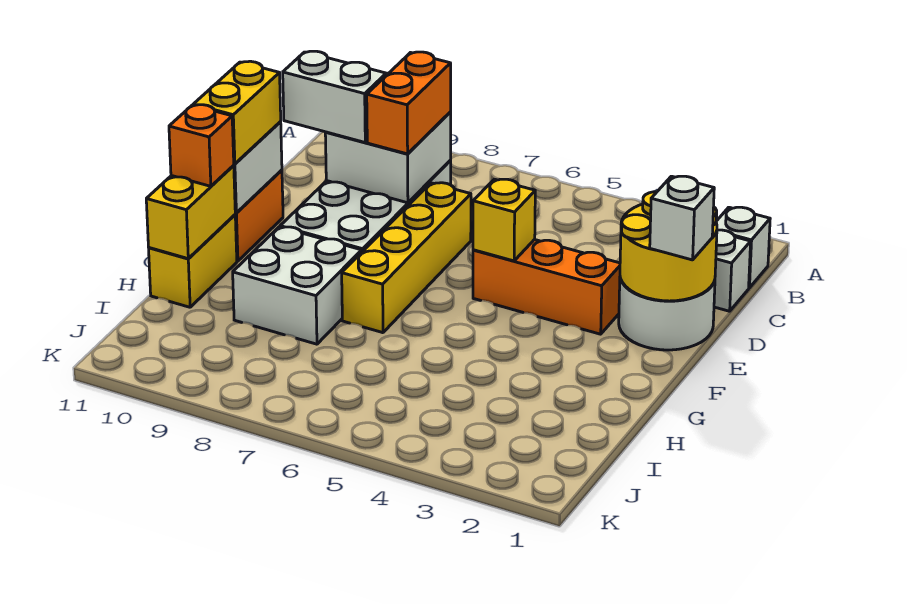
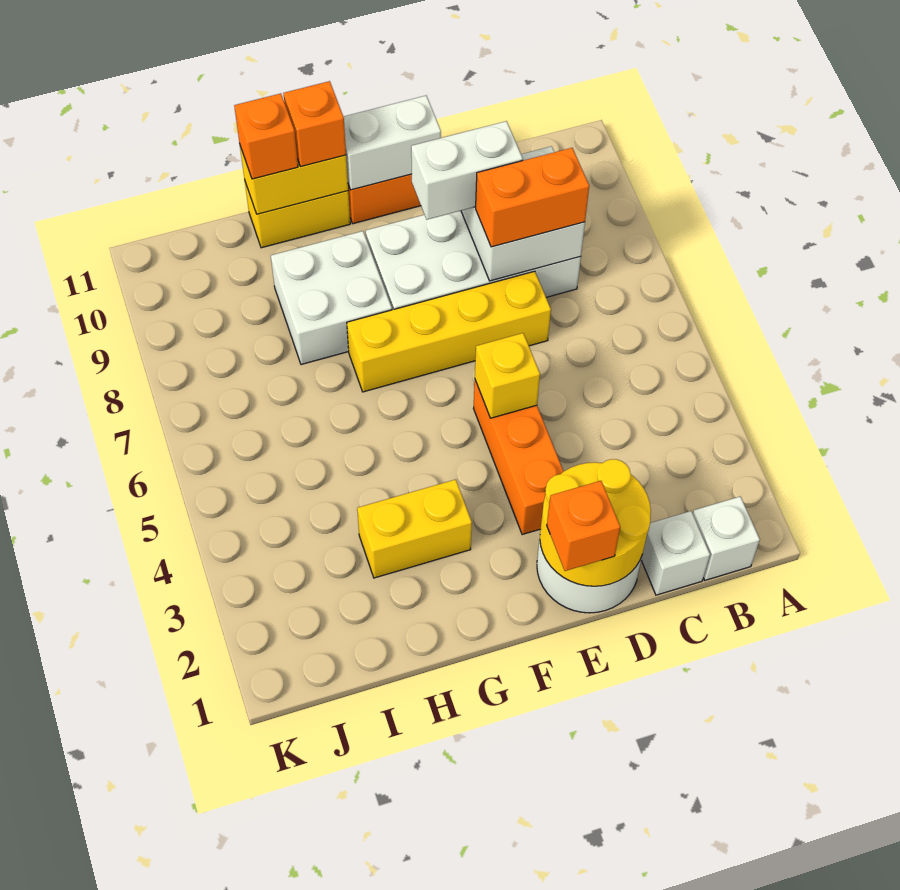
white brick D9:D10 level 3 -> white brick D9:E9 level 3
white brick E1 level 3 -> orange brick E1 level 3
yellow brick E11:F11 level 3 -> yellow brick G3:H3 level 1
none -> orange brick H11 level 3

